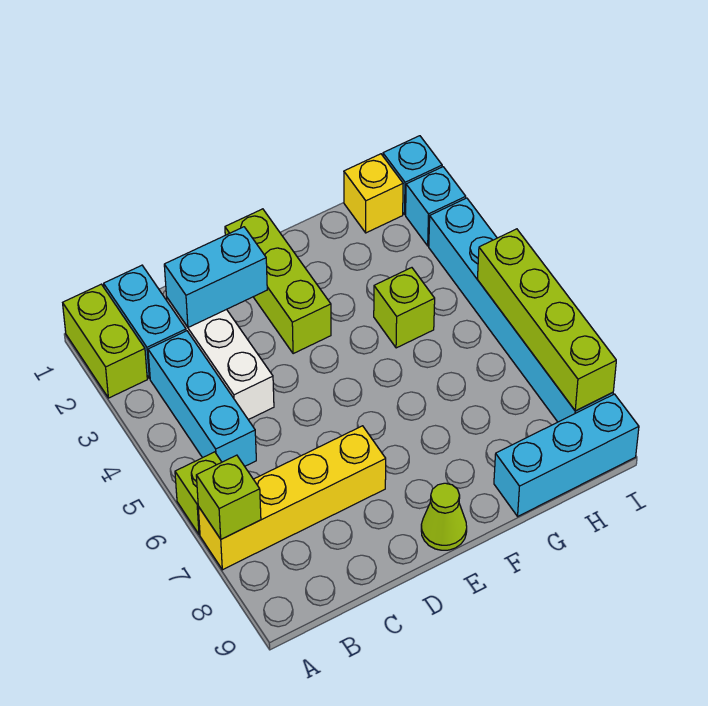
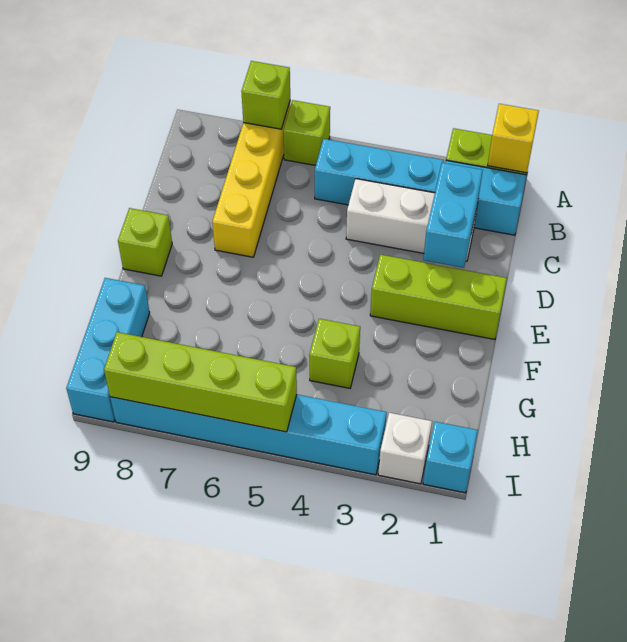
lime cone E9 level 1 -> lime brick E9 level 1
yellow brick H1 level 1 -> yellow brick A1 level 2
cyan brick I2 level 1 -> white brick I2 level 1

